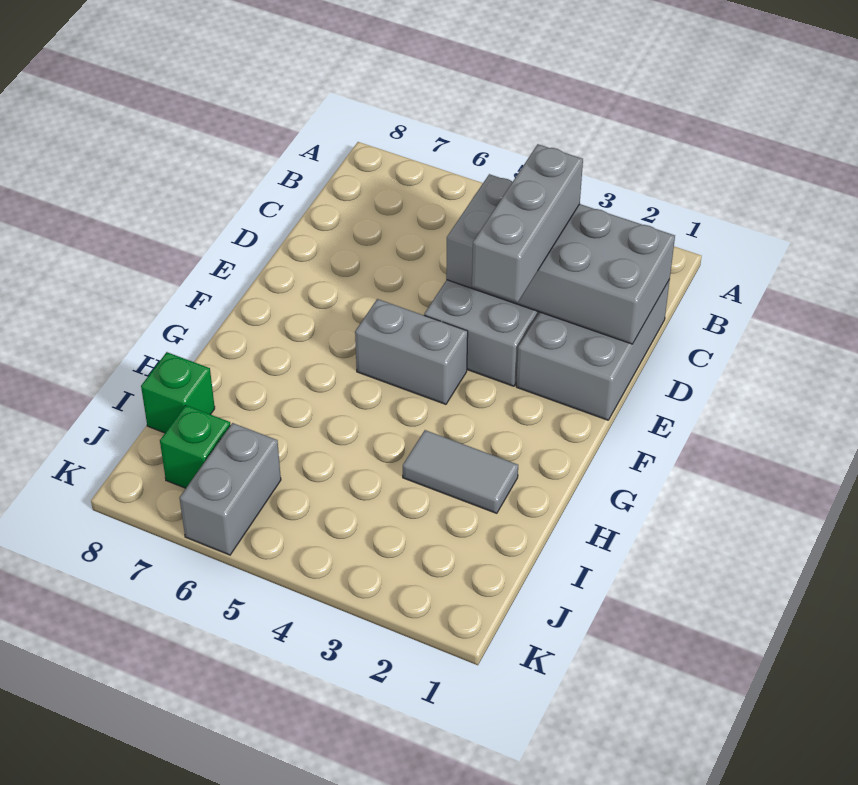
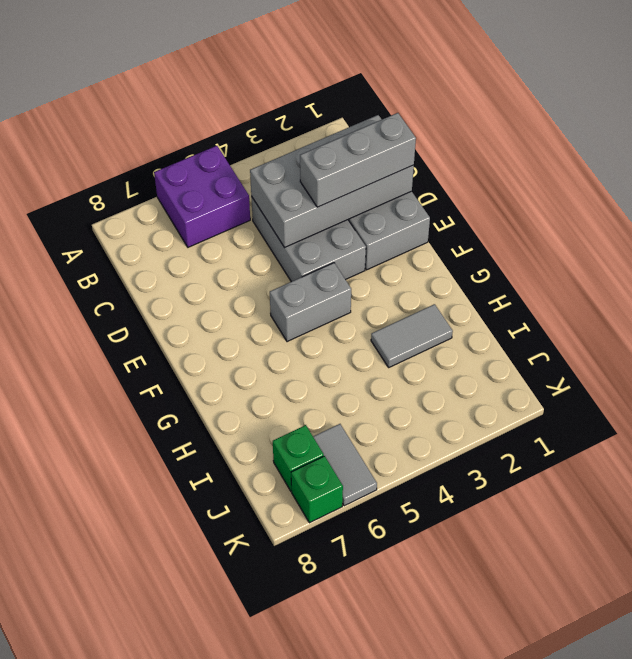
none -> purple brick A5:B6 level 1
grey brick C3:E3 level 3 -> grey brick D1:D3 level 3
green brick I8 level 1 -> green brick K7 level 1
grey brick J6:K6 level 1 -> grey tile J6:K6 level 1

